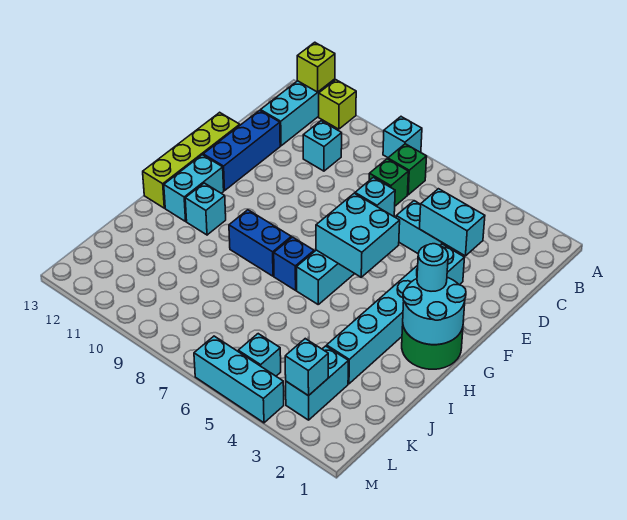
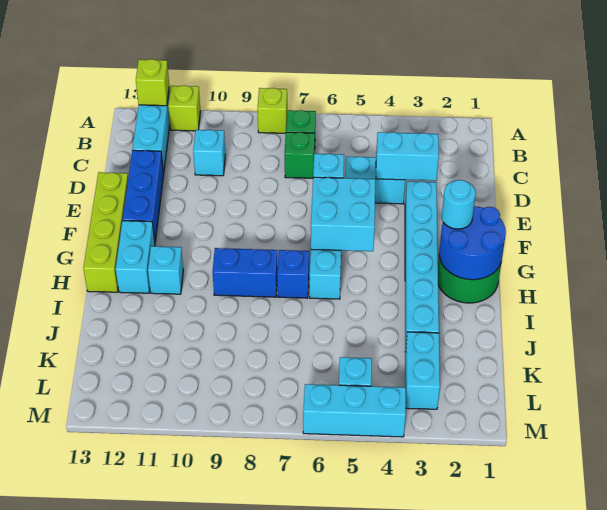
cyan brick A8 level 1 -> lime brick A8 level 1
cyan round brick G1:H2 level 2 -> blue round brick G1:H2 level 2
cyan brick L3 level 2 -> none

